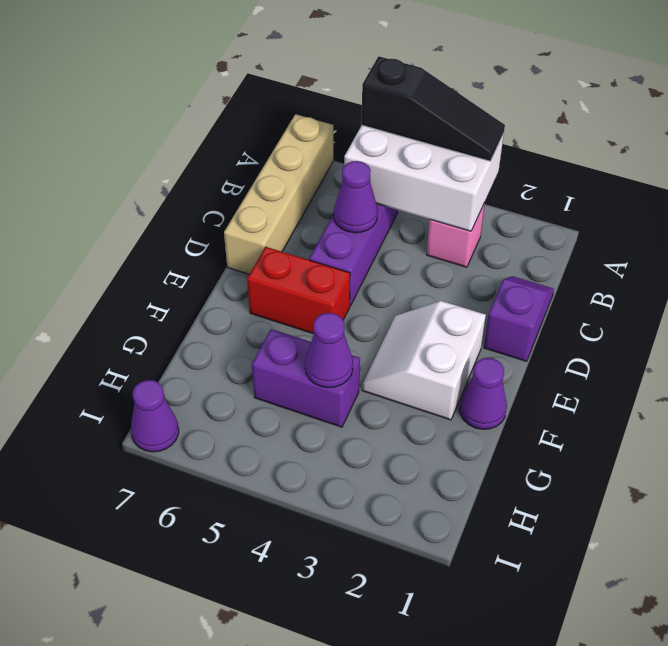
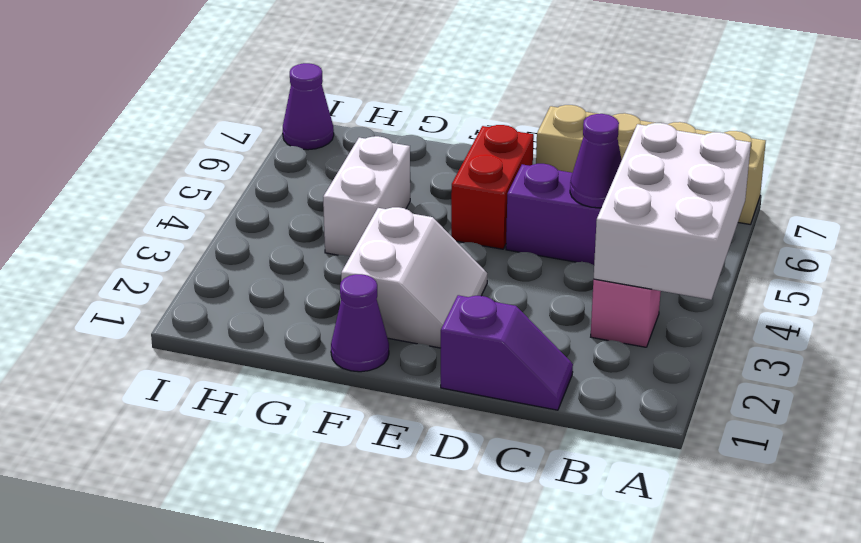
black slope A3:A5 level 3 top 5 -> none
white slope E2:F3 level 1 top 2 -> white slope E2:F3 level 1 top F
purple brick G4:G5 level 1 -> white brick G4:G5 level 1
purple cone G4 level 2 -> none

